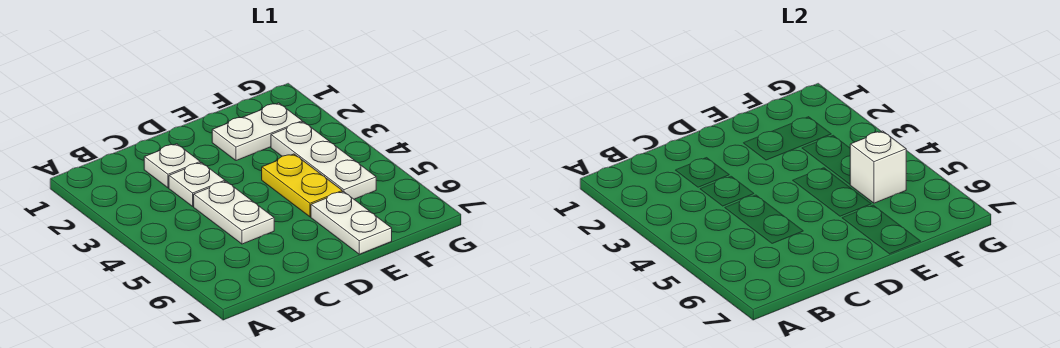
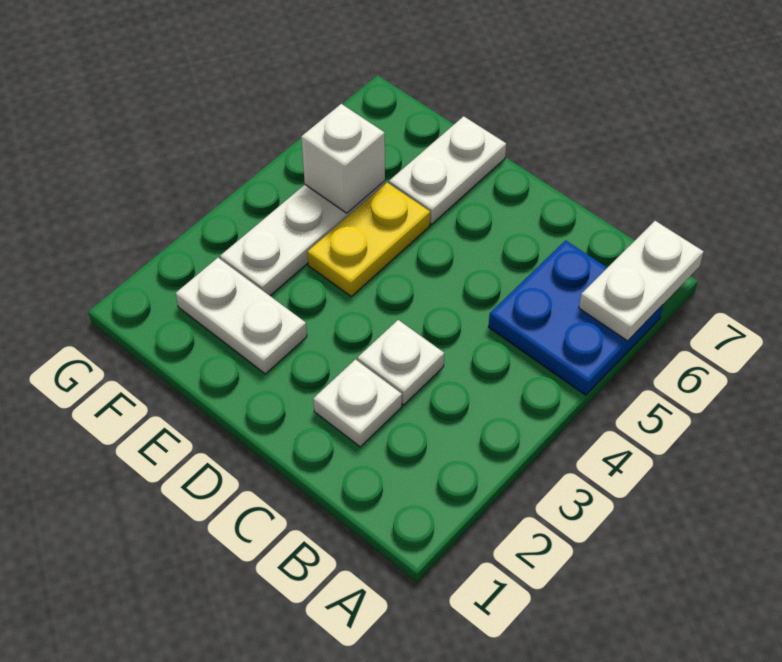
none -> blue plate A5:B6 level 1
white plate C4:C5 level 1 -> white plate A6:A7 level 2

